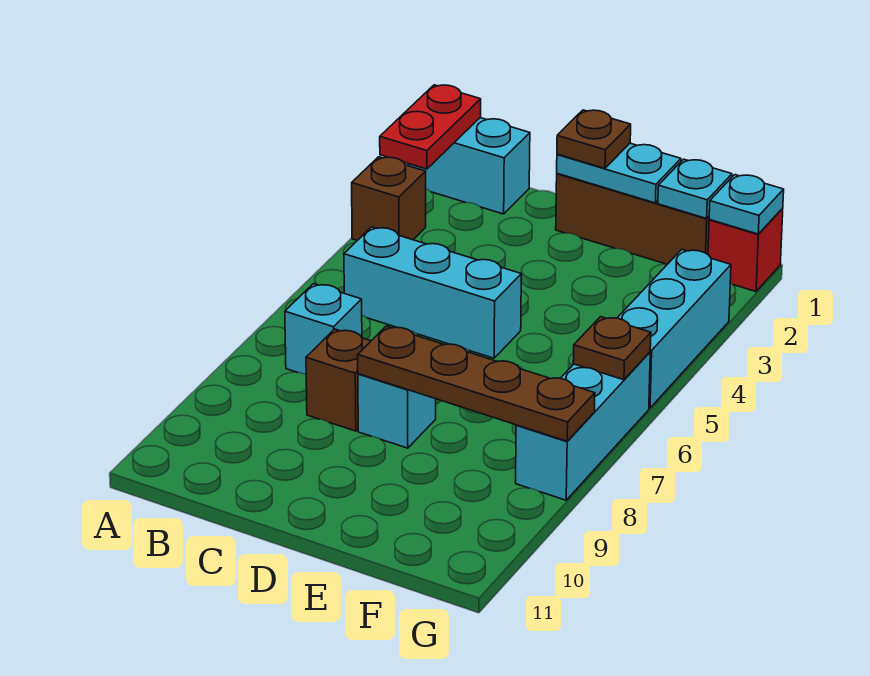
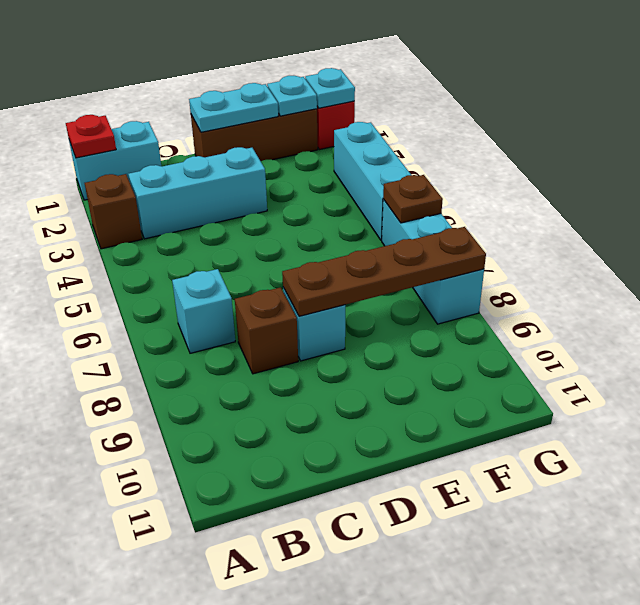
red plate A1:A2 level 2 -> red plate A1 level 2
cyan brick B5:D5 level 1 -> cyan brick B3:D3 level 1
brown plate D1 level 3 -> none

